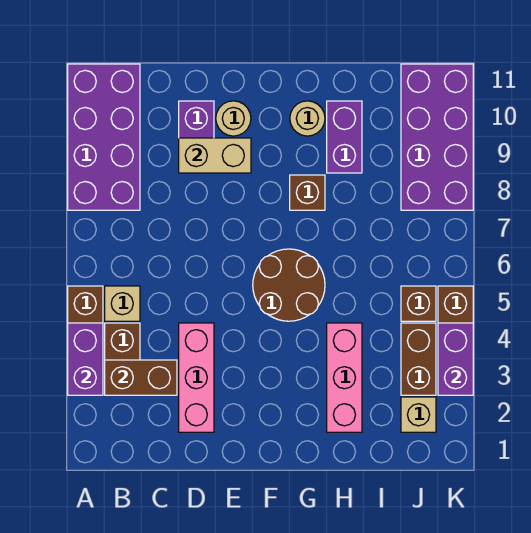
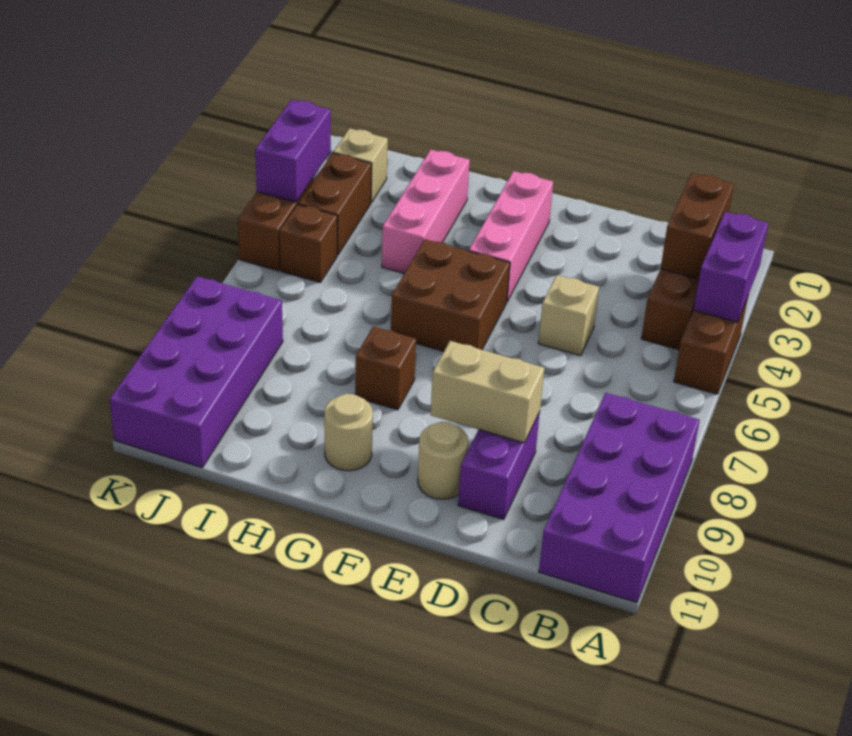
brown brick B3:C3 level 2 -> brown brick B2:B3 level 2
tan brick B5 level 1 -> tan brick D5 level 1
pink brick D2:D4 level 1 -> pink brick F2:F4 level 1
brown round brick F5:G6 level 1 -> brown brick F5:G6 level 1
purple brick H9:H10 level 1 -> none

